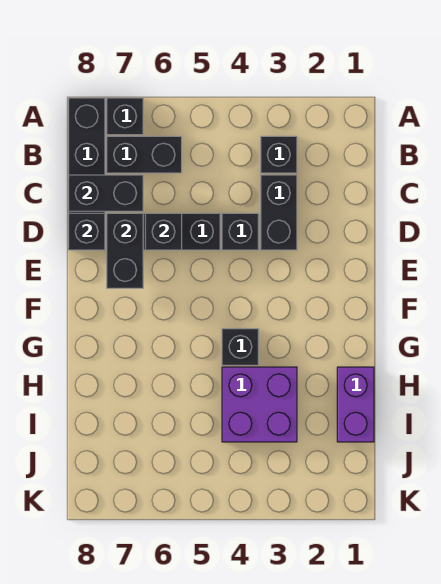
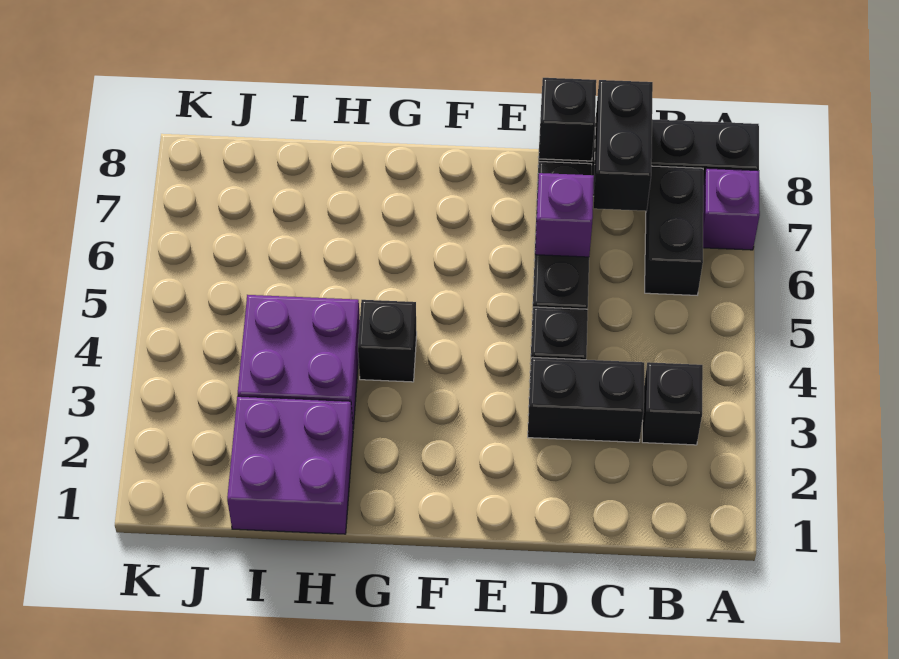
black brick A7 level 1 -> purple brick A7 level 1
black brick D6 level 2 -> purple brick D6 level 2
black brick D7:E7 level 2 -> none
purple brick H1:I1 level 1 -> purple brick H1:I2 level 1

